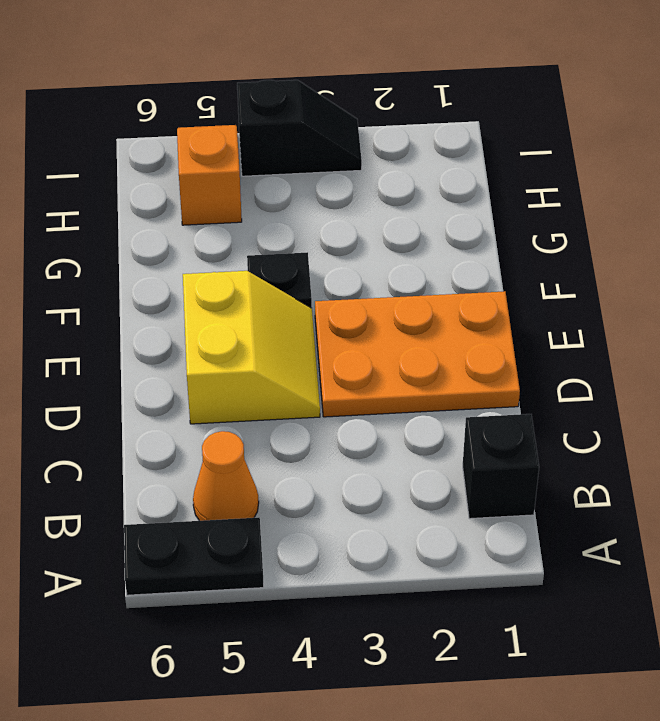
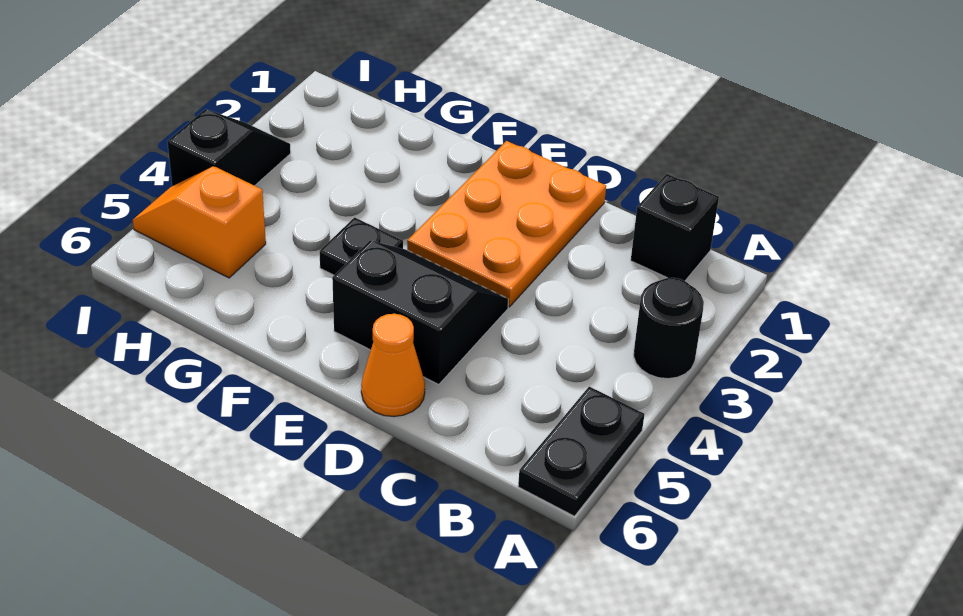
none -> black round brick A3 level 1
orange cone B5 level 1 -> orange cone D6 level 1
yellow slope D4:E5 level 1 top 5 -> black slope D4:E5 level 1 top 5

